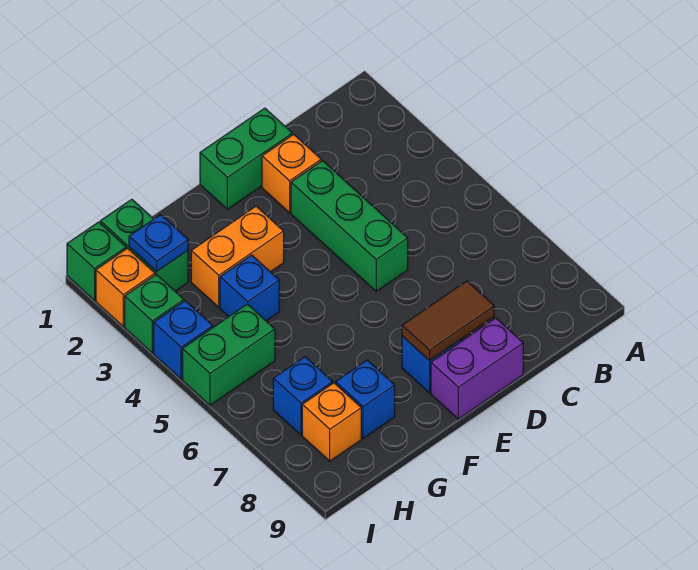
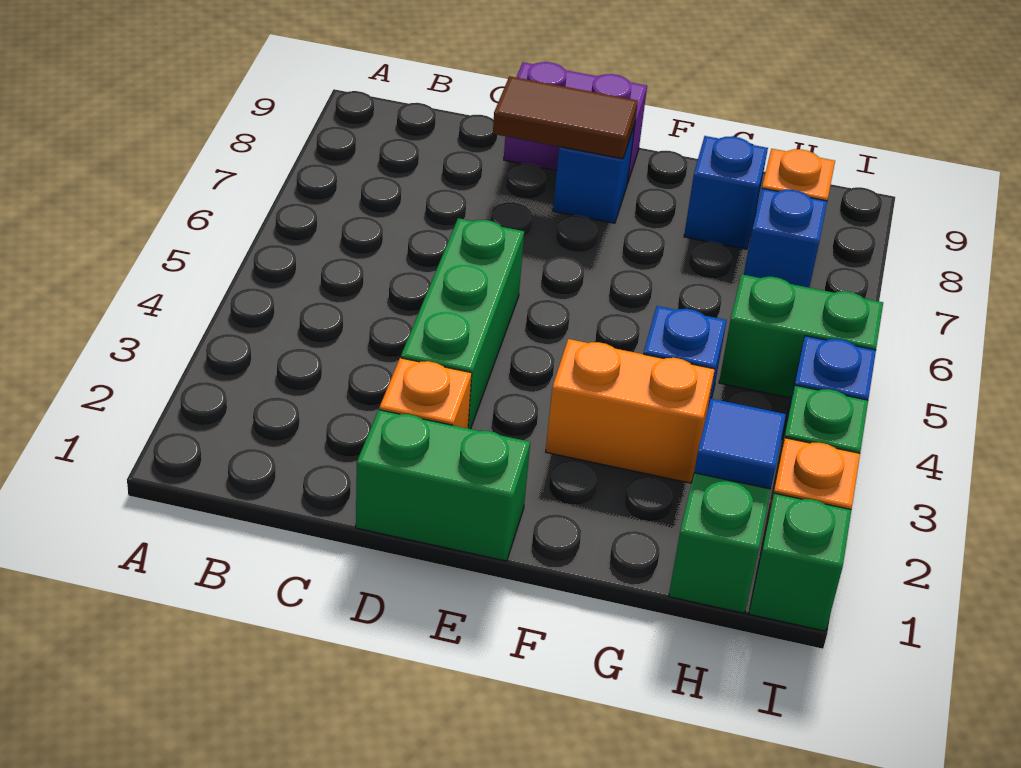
blue plate H2 level 2 -> blue tile H2 level 2

